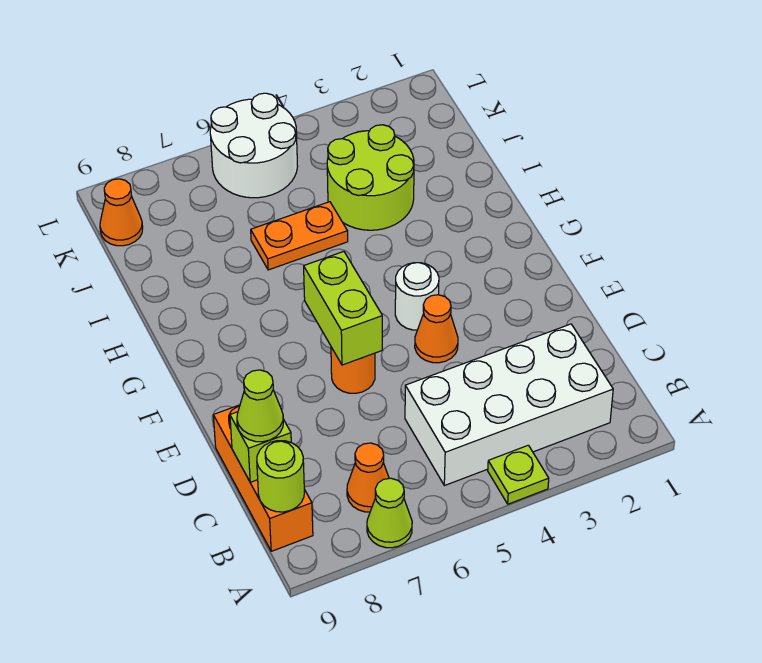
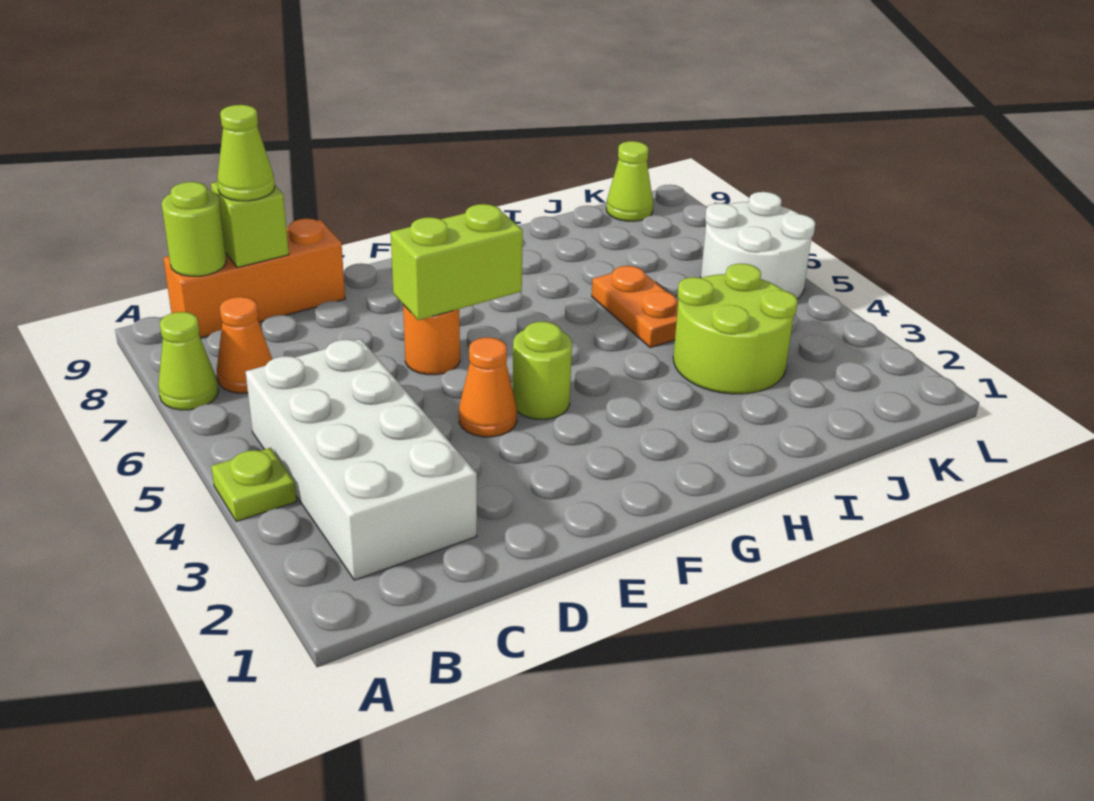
white round brick F4 level 1 -> lime round brick F4 level 1
orange cone K9 level 1 -> lime cone K9 level 1

